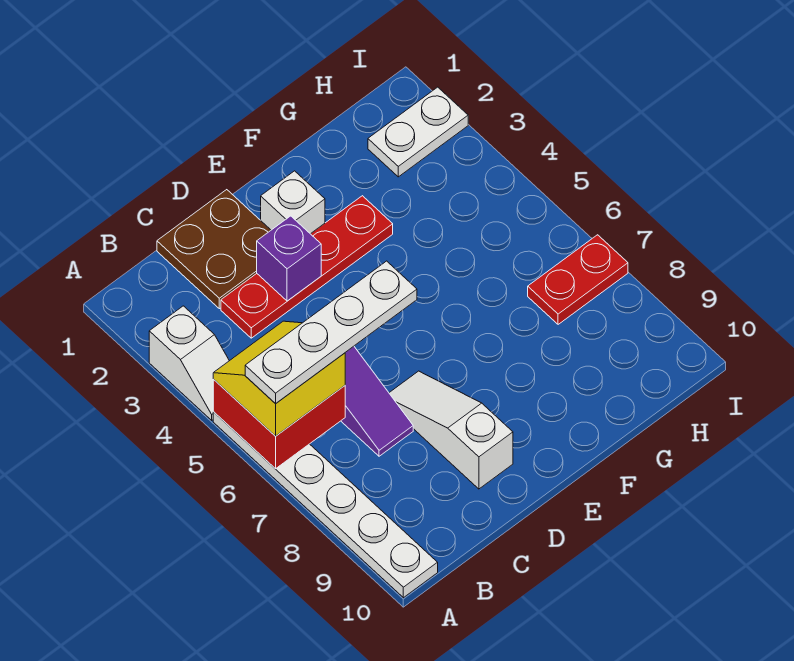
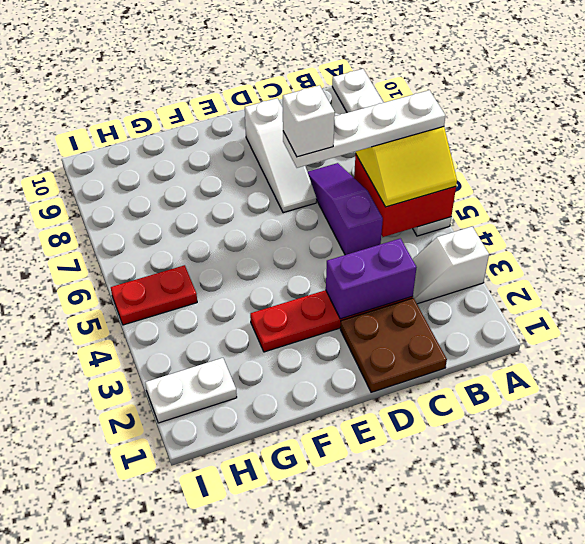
white slope A3:A4 level 1 top 3 -> white slope A3:B3 level 1 top A
purple brick D3 level 2 -> purple brick C3:D3 level 2
white brick E2 level 1 -> white brick D6 level 5
red plate H7:I7 level 1 -> red plate H5:I5 level 1

